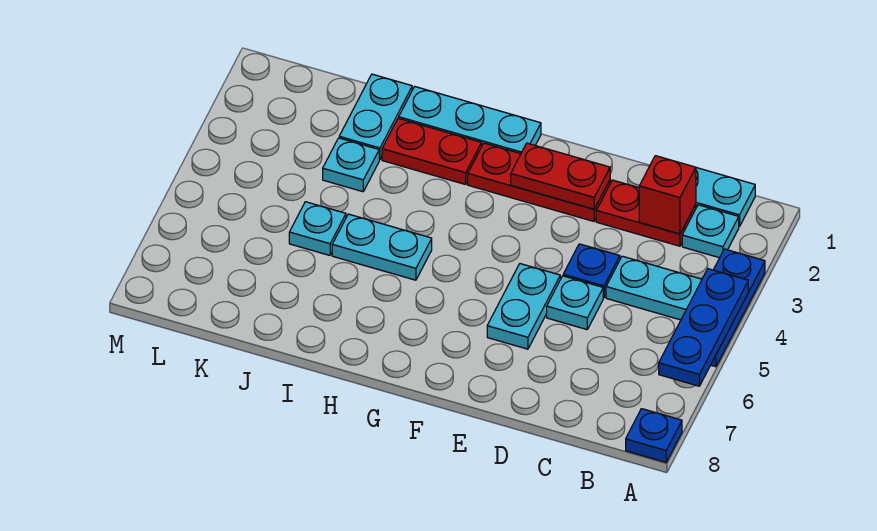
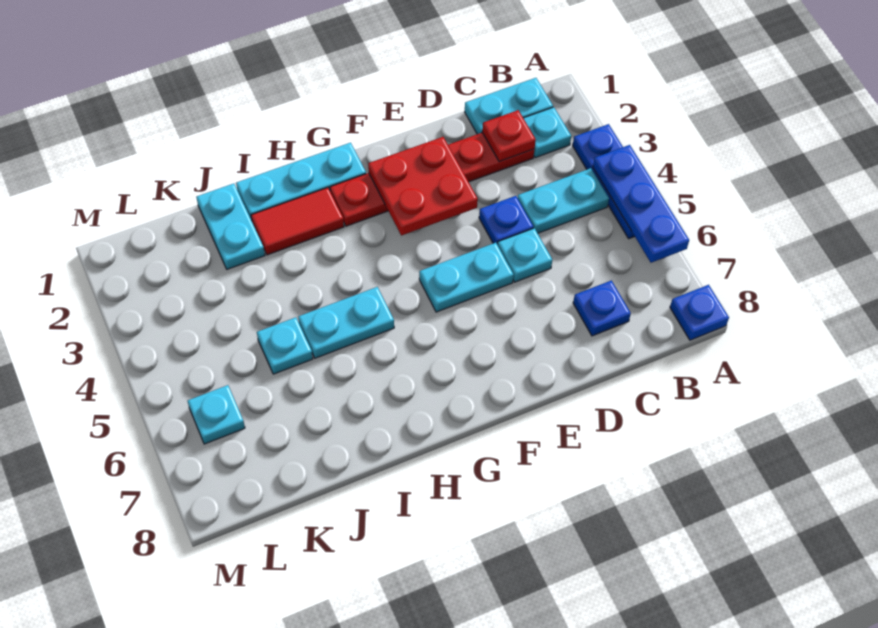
red brick C2 level 2 -> red plate C2 level 2
none -> blue plate C7 level 1
red plate E2:F2 level 2 -> red plate E2:F3 level 2
cyan plate E5:E6 level 1 -> cyan plate E5:F5 level 1
red plate H2:I2 level 1 -> red tile H2:I2 level 1
cyan plate J3 level 1 -> cyan plate L6 level 1

